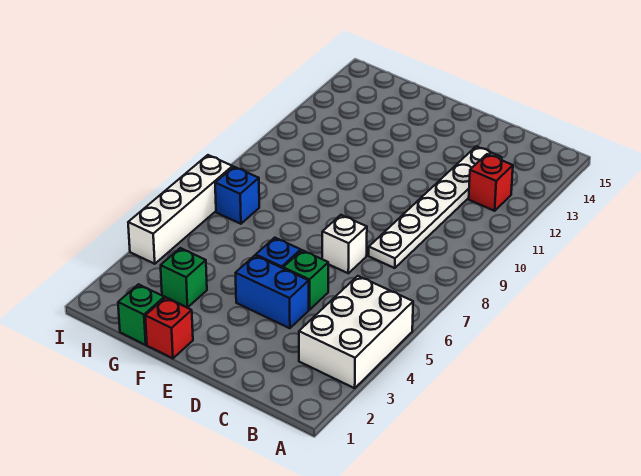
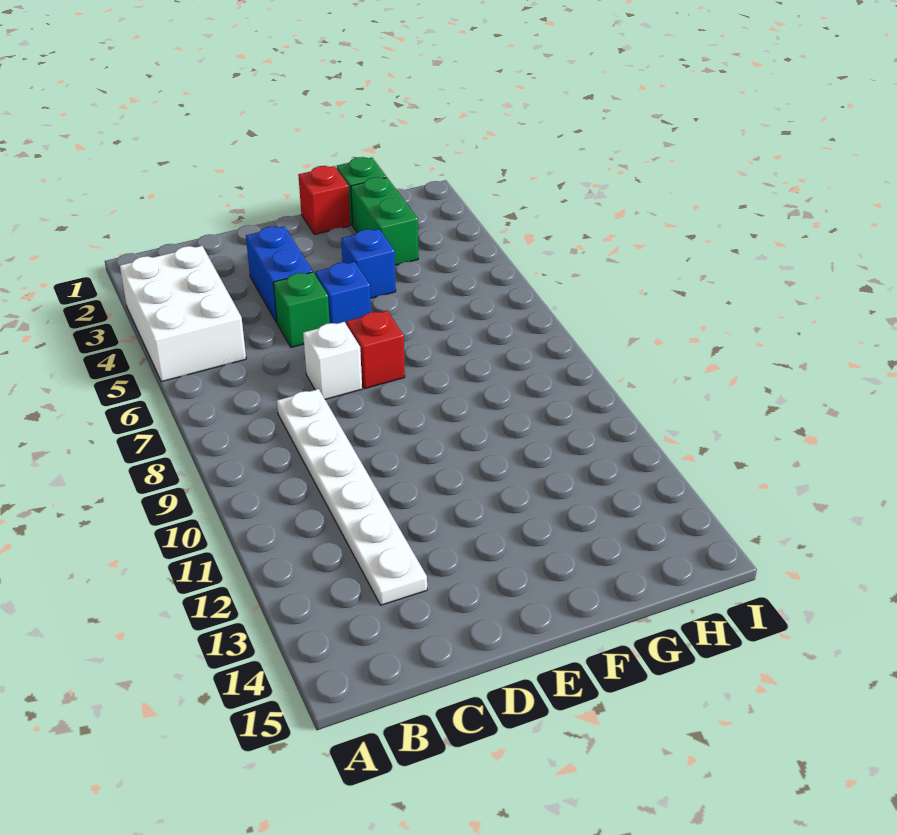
red brick B12 level 1 -> red brick E7 level 1
blue brick D4:E4 level 1 -> blue brick D3:D4 level 1
green brick G3 level 1 -> green brick G2:G3 level 1
blue brick H7 level 1 -> blue brick F4 level 1
white brick I4:I7 level 1 -> none

